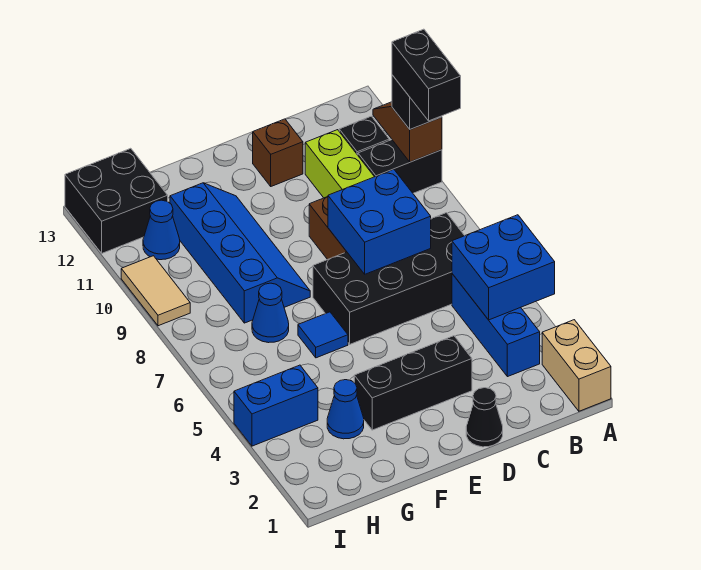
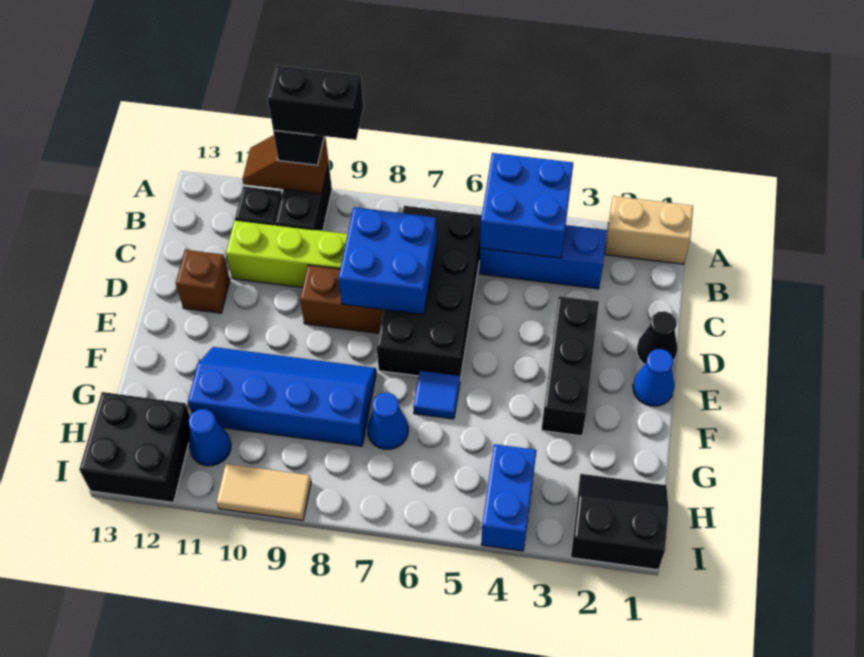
blue cone G3 level 1 -> blue cone E1 level 1
none -> black slope H1:I2 level 1 top I

